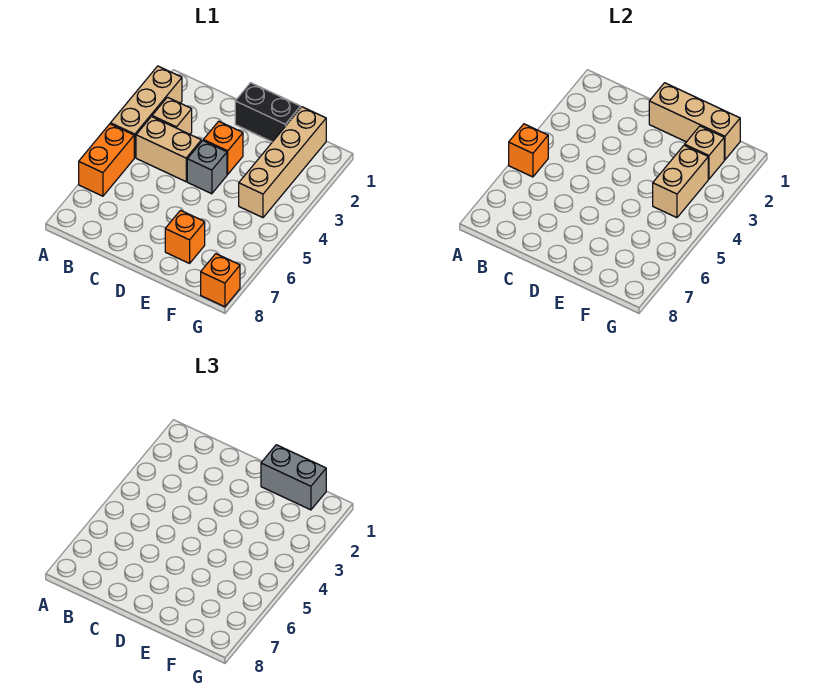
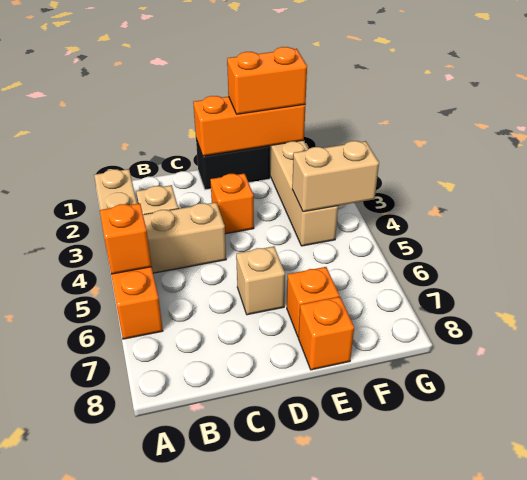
tan brick D1:F1 level 2 -> orange brick D1:F1 level 2
grey brick D4 level 1 -> none
grey brick E1:F1 level 3 -> orange brick E1:F1 level 3
tan brick F2 level 2 -> tan brick D6 level 1
tan brick F3:F4 level 2 -> tan brick F4:G4 level 2
orange brick G8 level 1 -> orange brick E8 level 1

